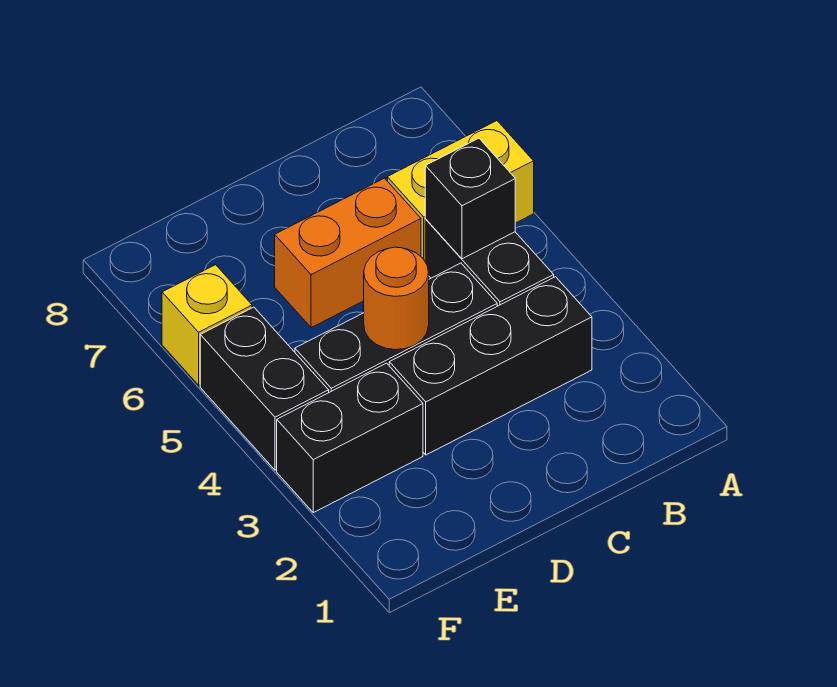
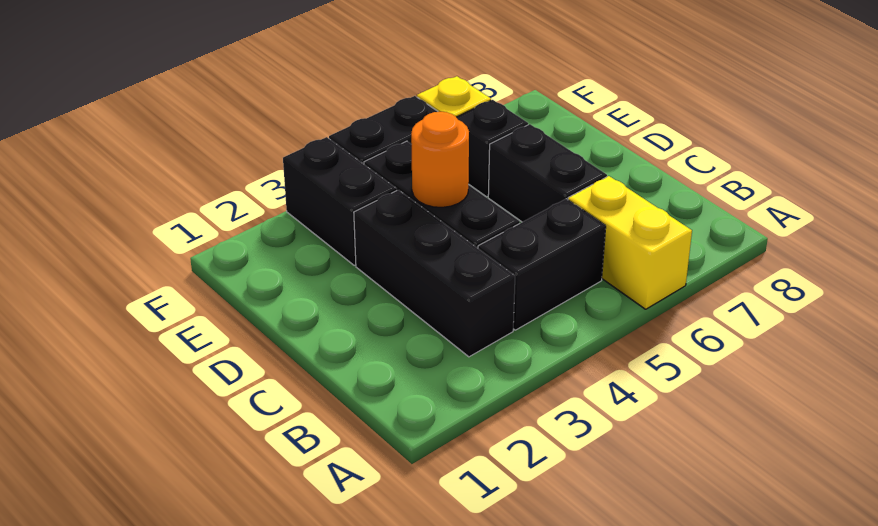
black brick B5 level 2 -> black brick E6 level 1
orange brick C6:D6 level 1 -> black brick C6:D6 level 1

